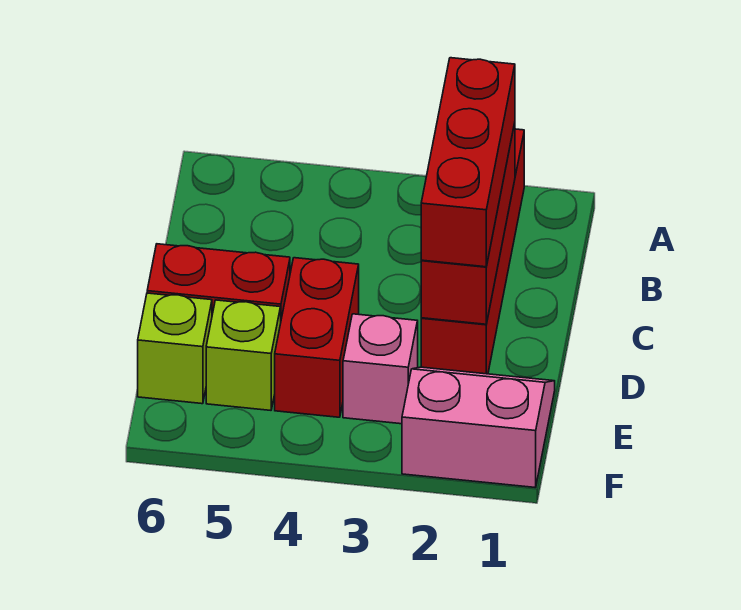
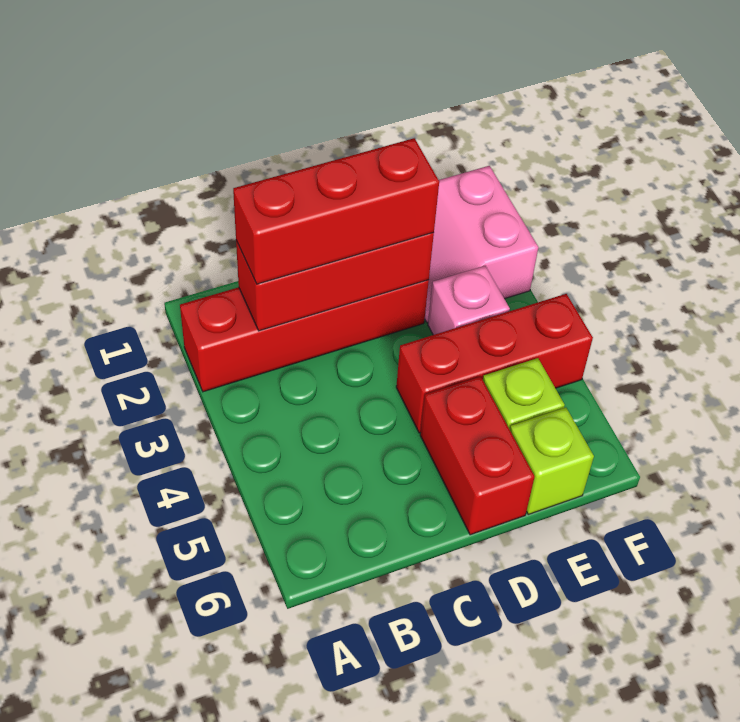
red brick D4:E4 level 1 -> red brick D4:F4 level 1

